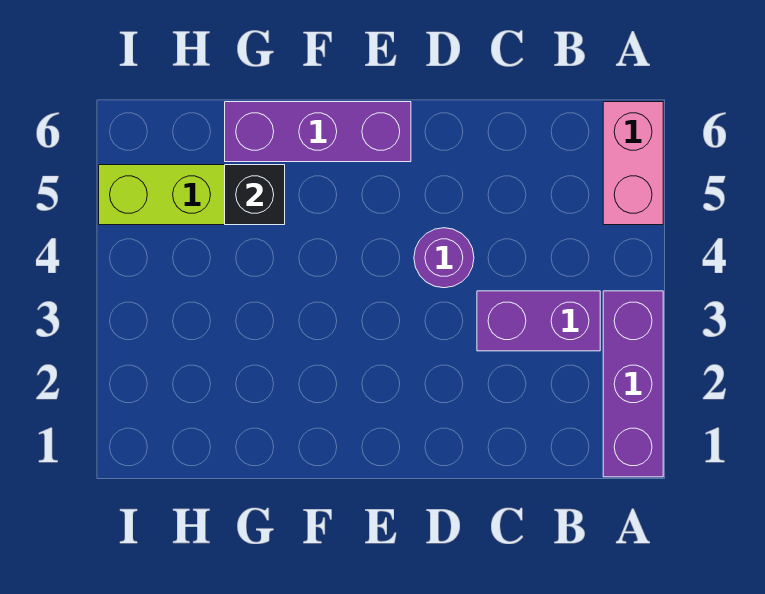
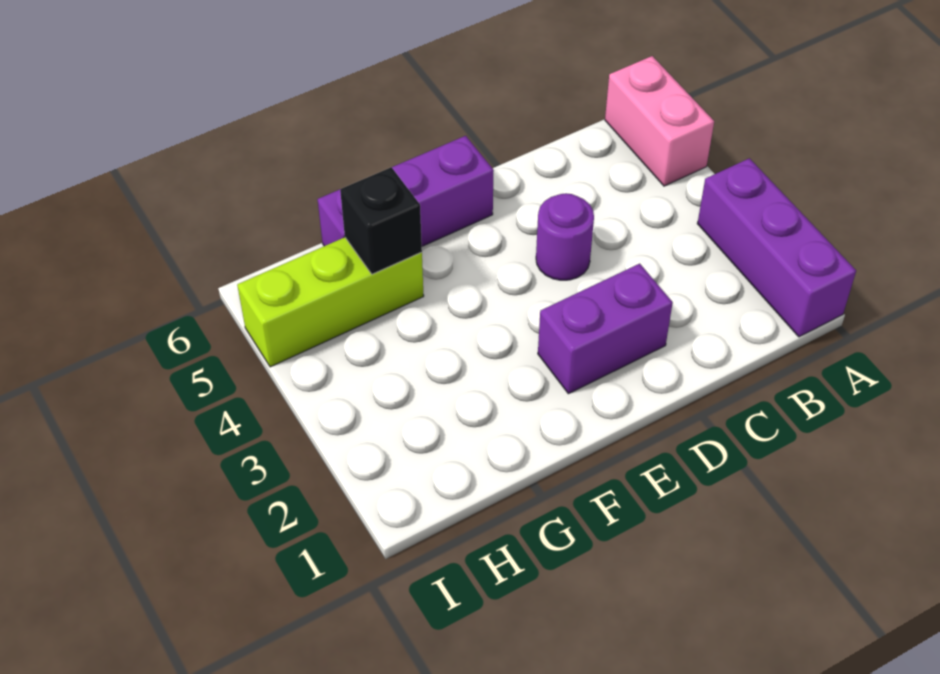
purple brick B3:C3 level 1 -> purple brick D2:E2 level 1

